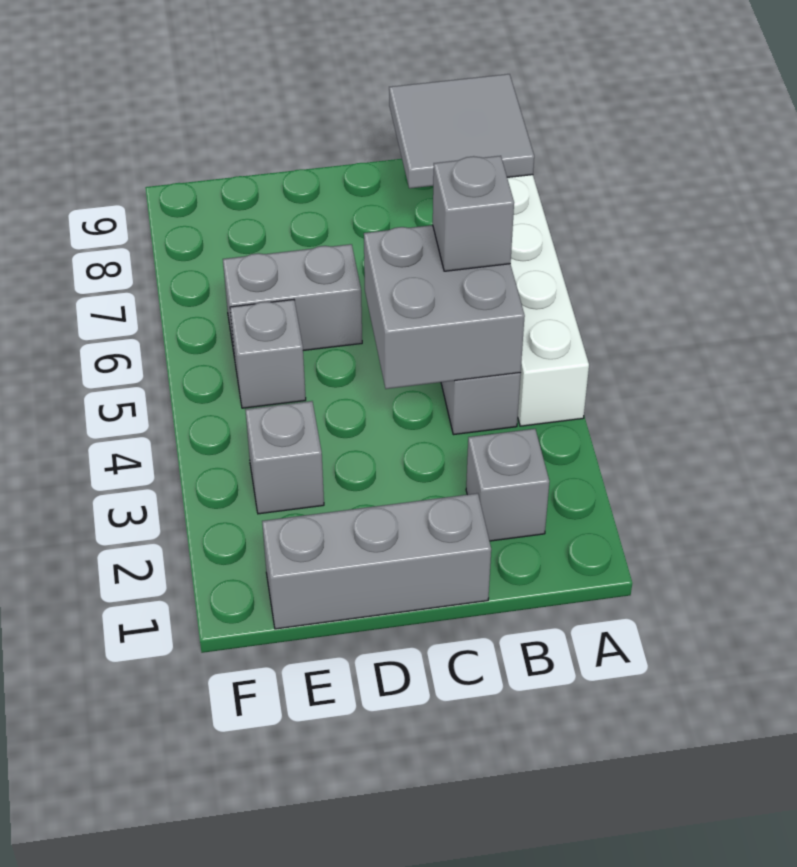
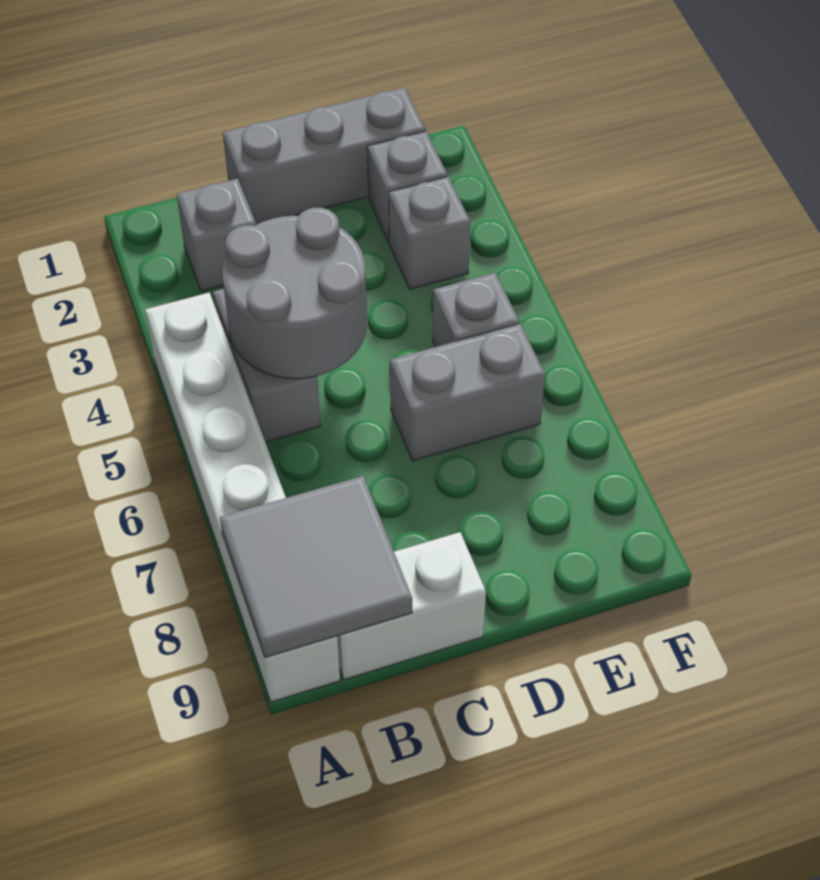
grey brick B4:C5 level 2 -> grey round brick B4:C5 level 2
grey brick B5 level 3 -> grey brick E2 level 1
none -> white brick B9:C9 level 1

